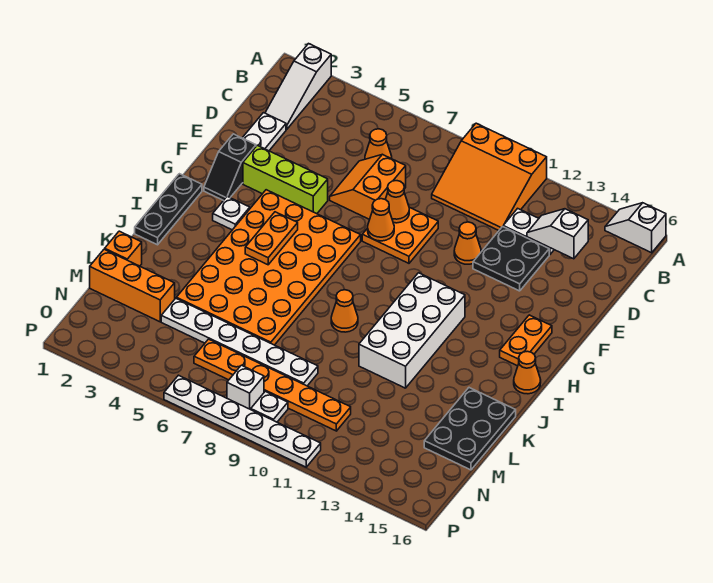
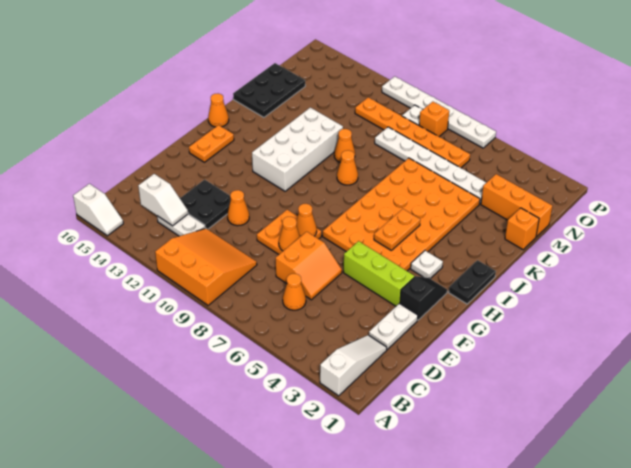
black plate H1:J1 level 1 -> black plate H1:I1 level 1
none -> orange cone K10 level 1
white brick O8 level 1 -> orange brick O8 level 1

